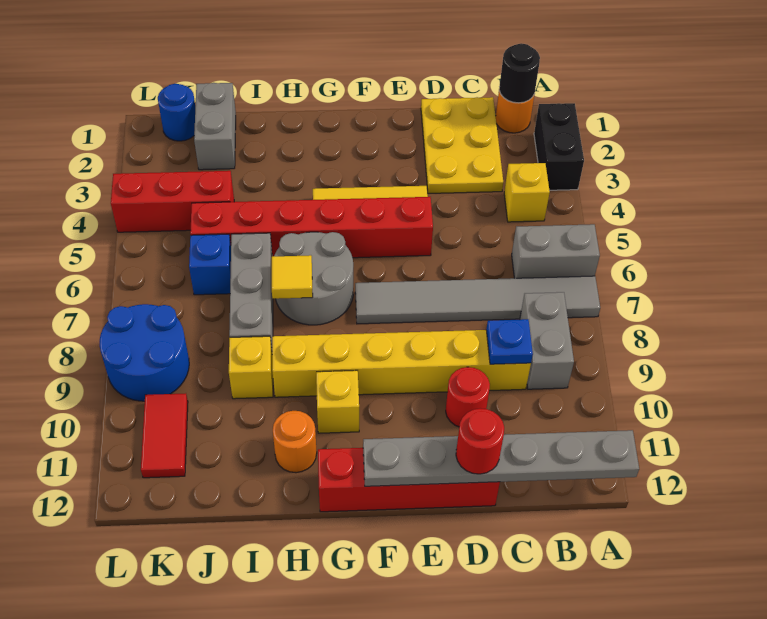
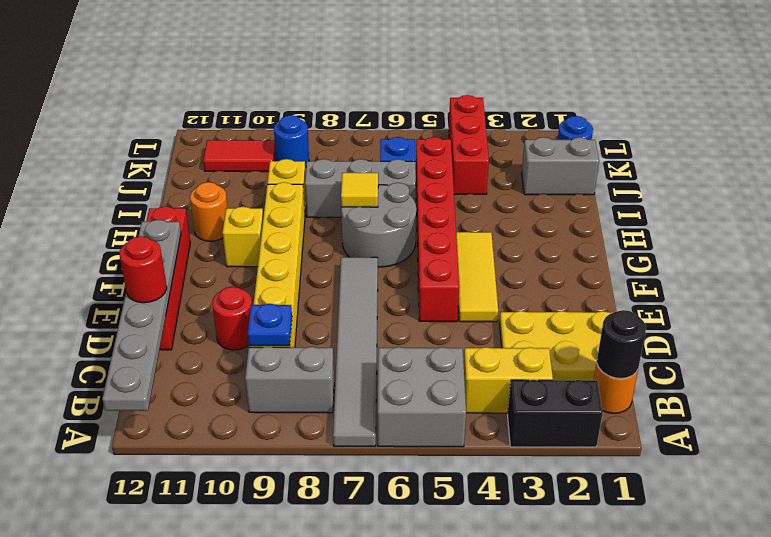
grey brick A6:B6 level 1 -> grey brick A5:B6 level 1
yellow brick B4 level 1 -> yellow brick B3:B4 level 1
blue round brick K8:L9 level 1 -> blue round brick K9 level 1

